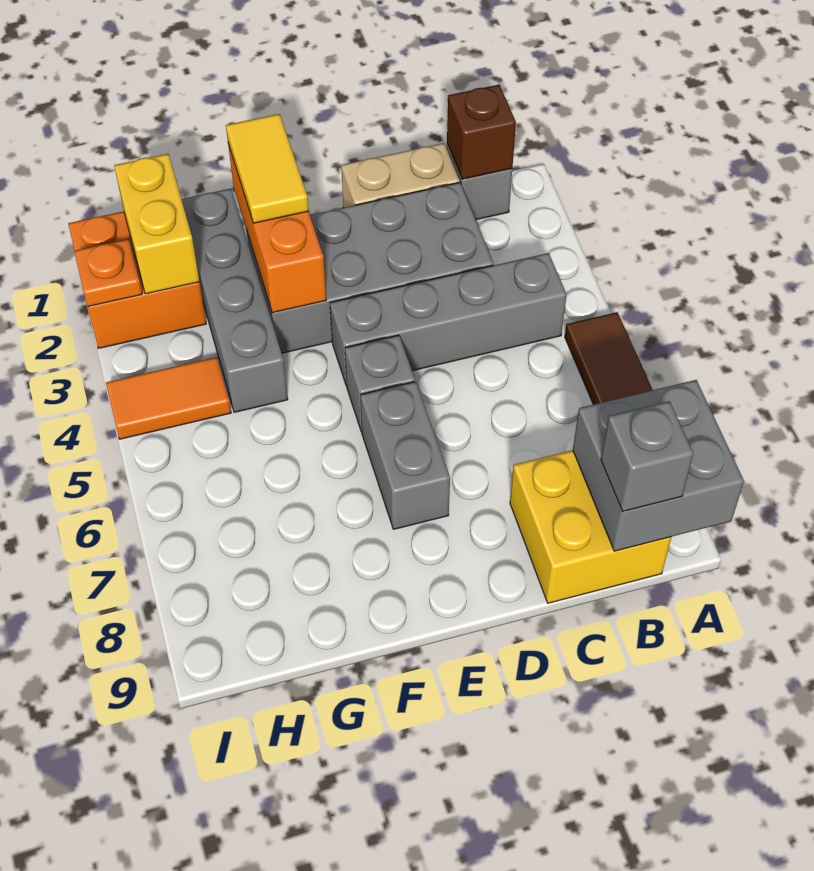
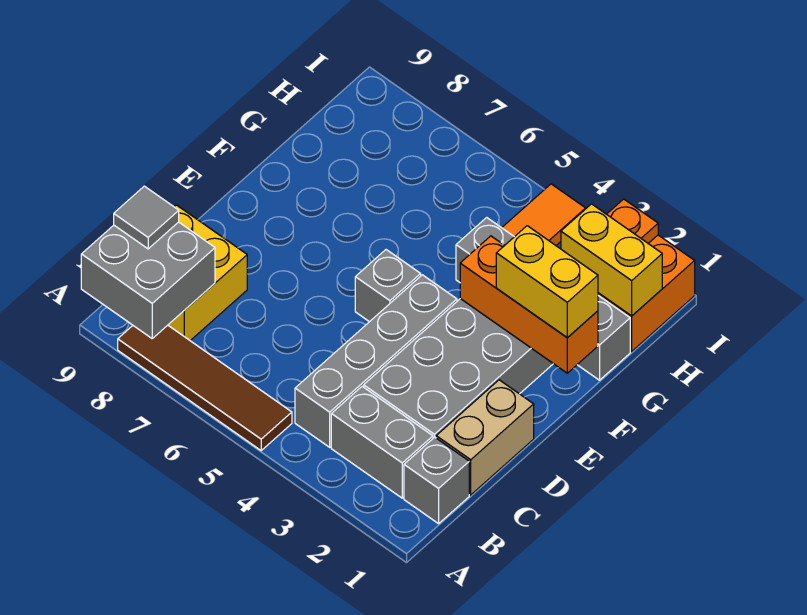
brown brick B1 level 2 -> none
grey brick B9 level 3 -> grey tile B9 level 3
grey brick E6:E7 level 1 -> grey brick B2:B3 level 1
yellow tile F1:F2 level 3 -> yellow brick F1:F2 level 3

